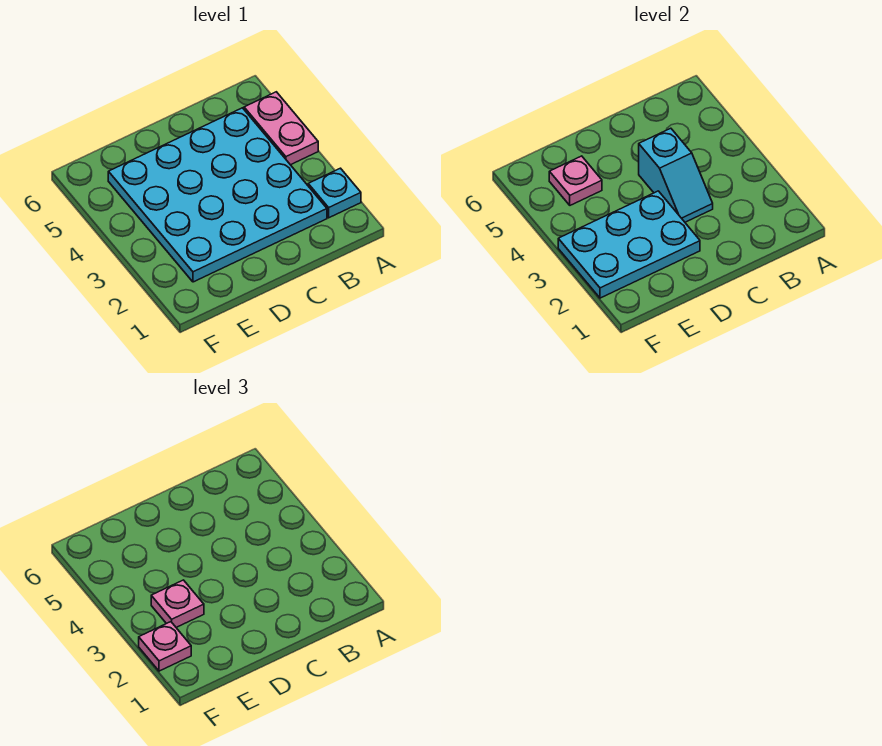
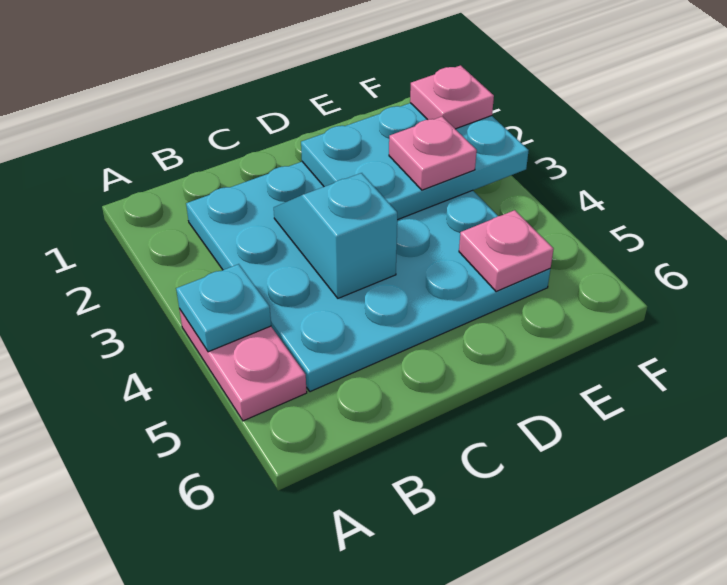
cyan plate A2 level 1 -> cyan plate A4 level 2

